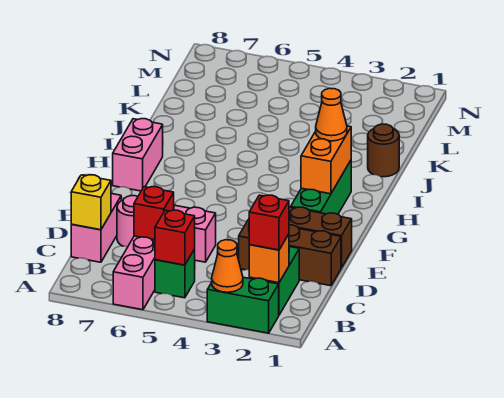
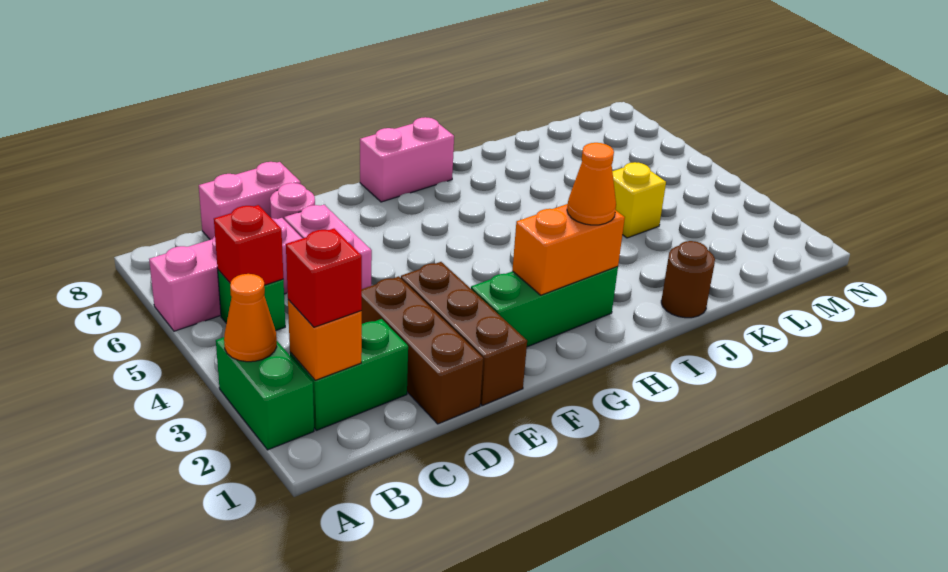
red brick C6 level 2 -> none
yellow brick C8 level 2 -> yellow brick K4 level 1

